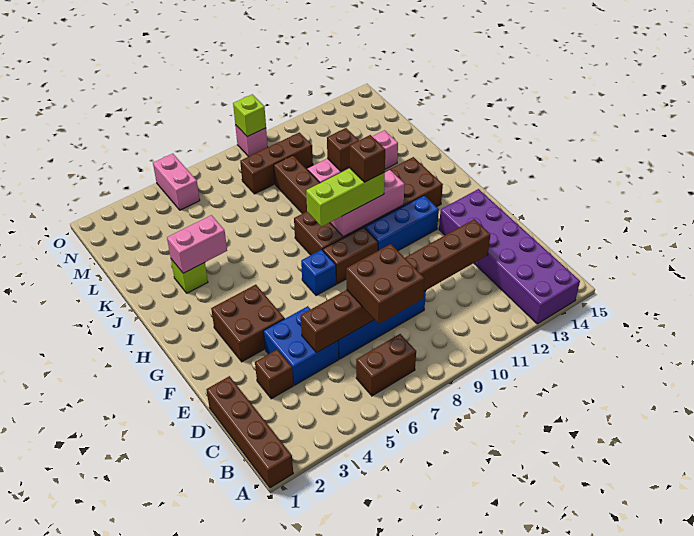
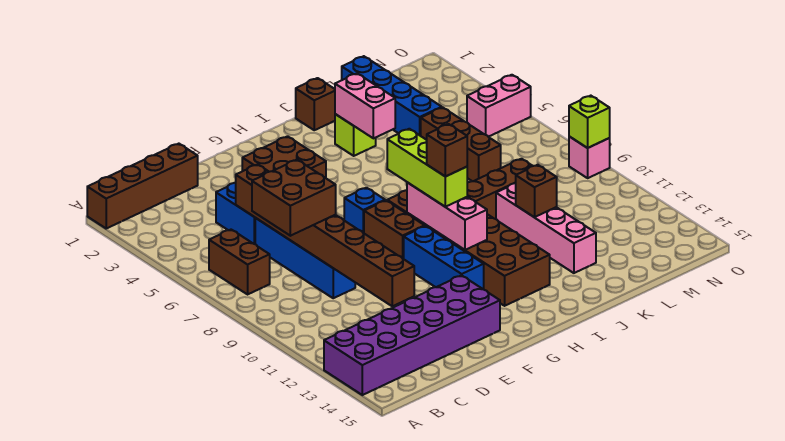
brown brick D3 level 1 -> brown brick J1 level 1
none -> blue brick L1:L4 level 1
brown brick M8:M10 level 1 -> brown brick L5:L7 level 1

